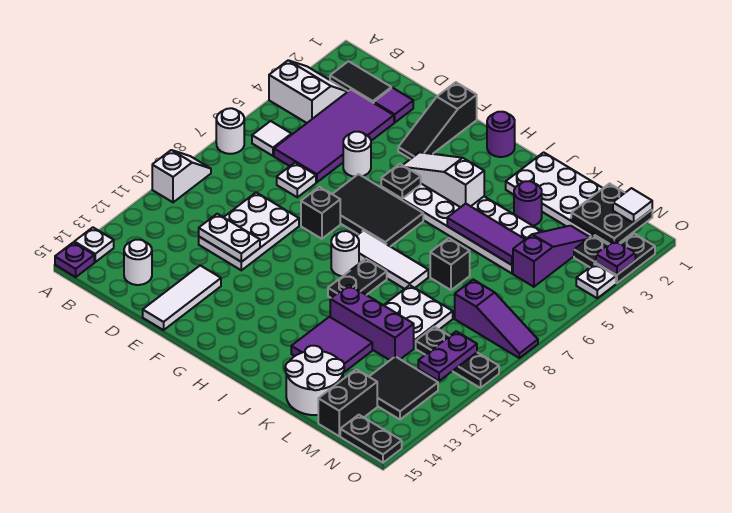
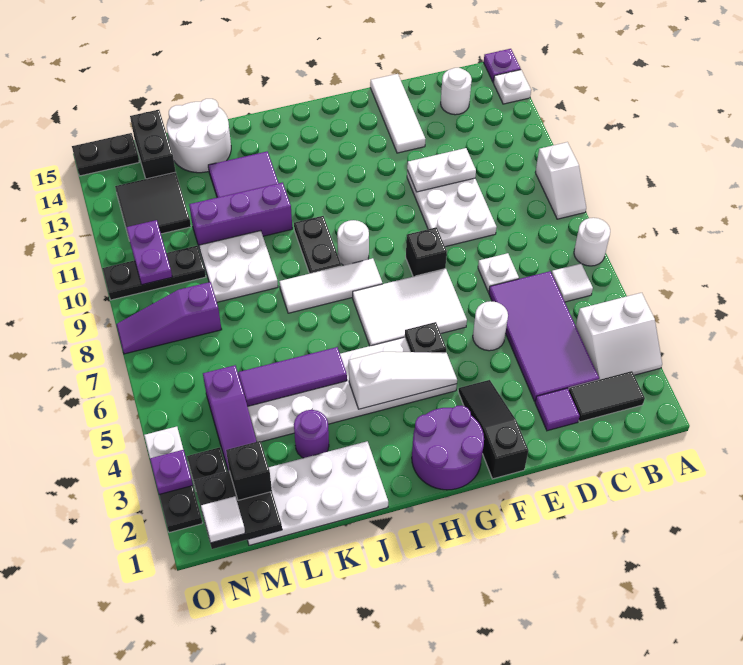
black tile F6:H7 level 1 -> white tile F6:H7 level 1
purple round brick H1 level 1 -> purple round brick G1:H2 level 1
black brick K7 level 1 -> black brick M2 level 3

